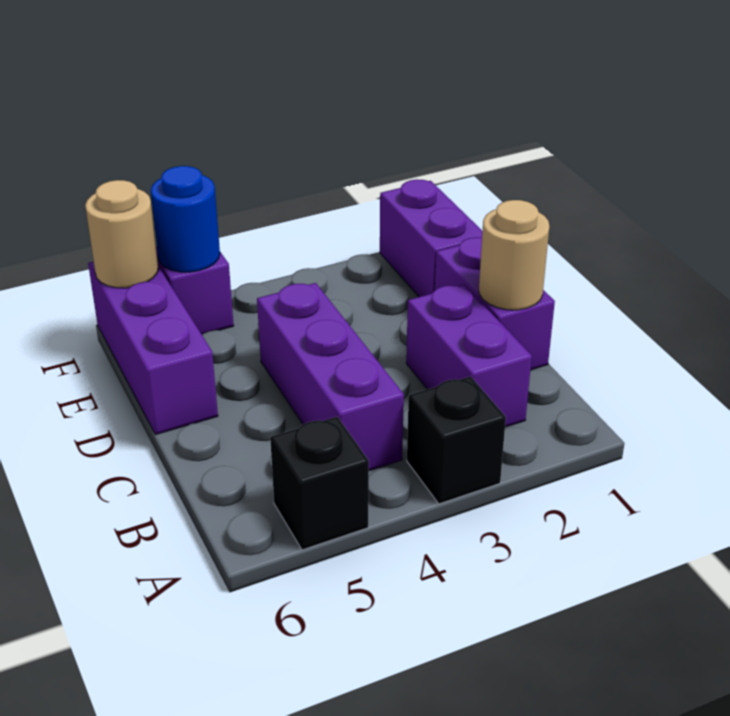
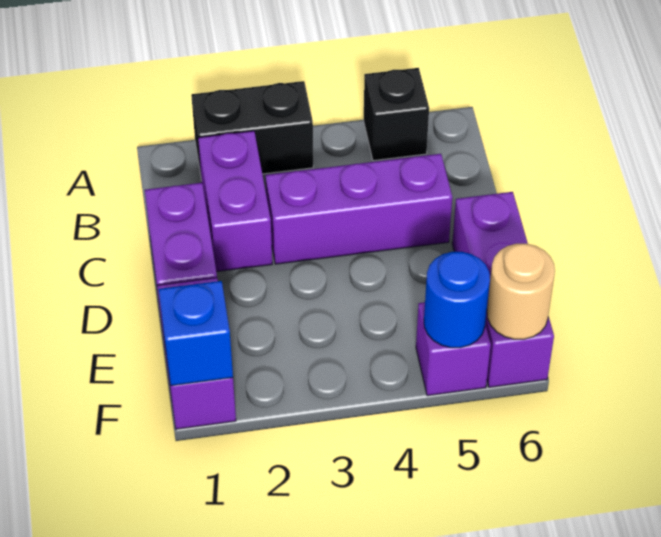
black brick A3 level 1 -> black brick A2:A3 level 1
purple brick B4:D4 level 1 -> purple brick C3:C5 level 1
tan round brick C1 level 2 -> none
none -> blue brick F1 level 2

